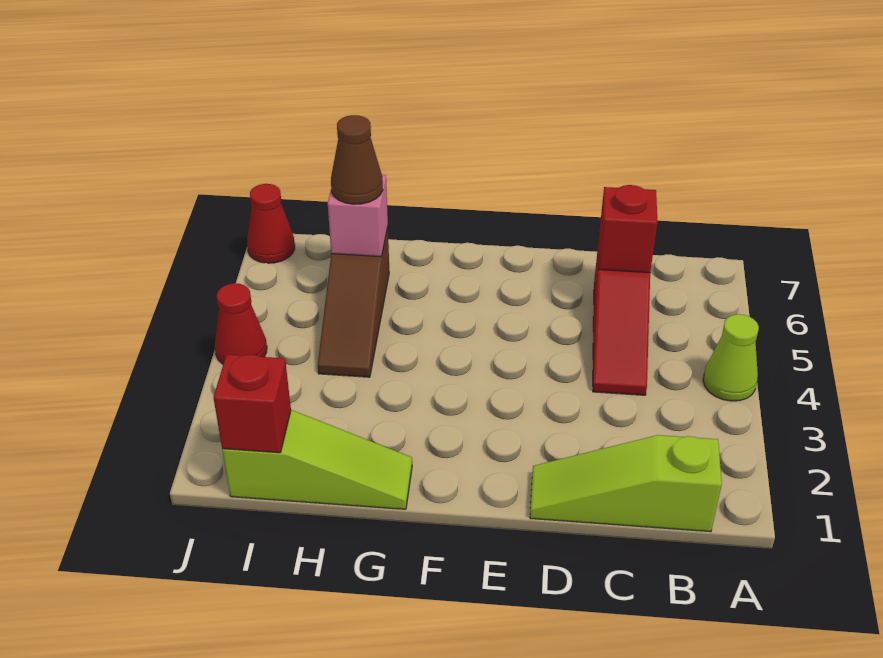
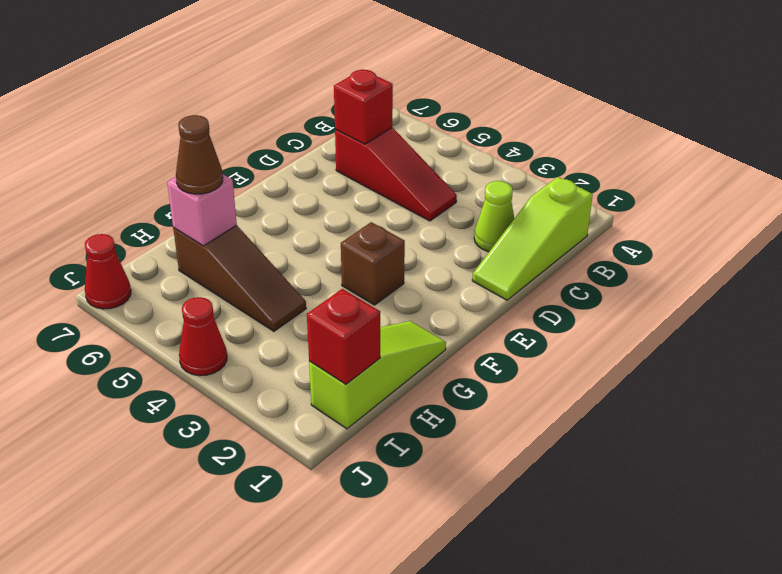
lime cone A4 level 1 -> lime cone C2 level 1
none -> brown brick F3 level 1

